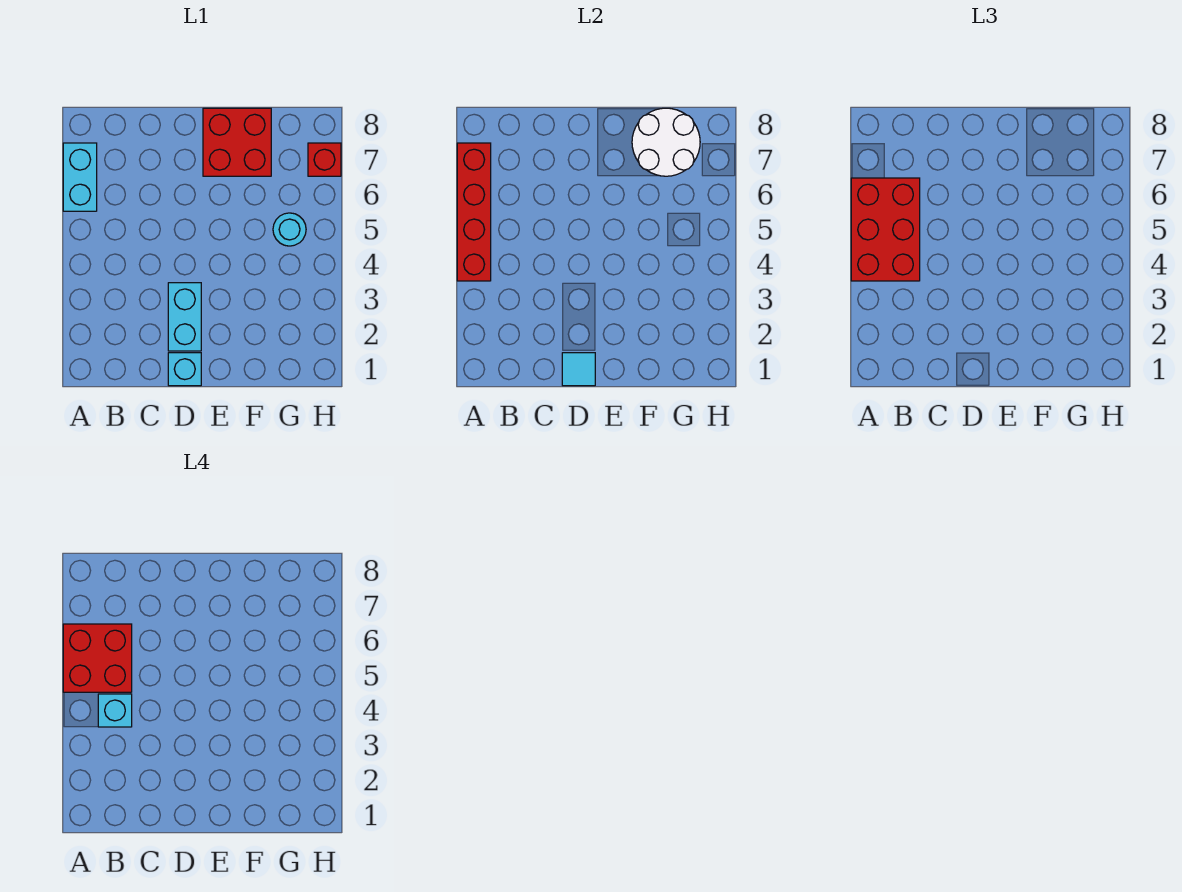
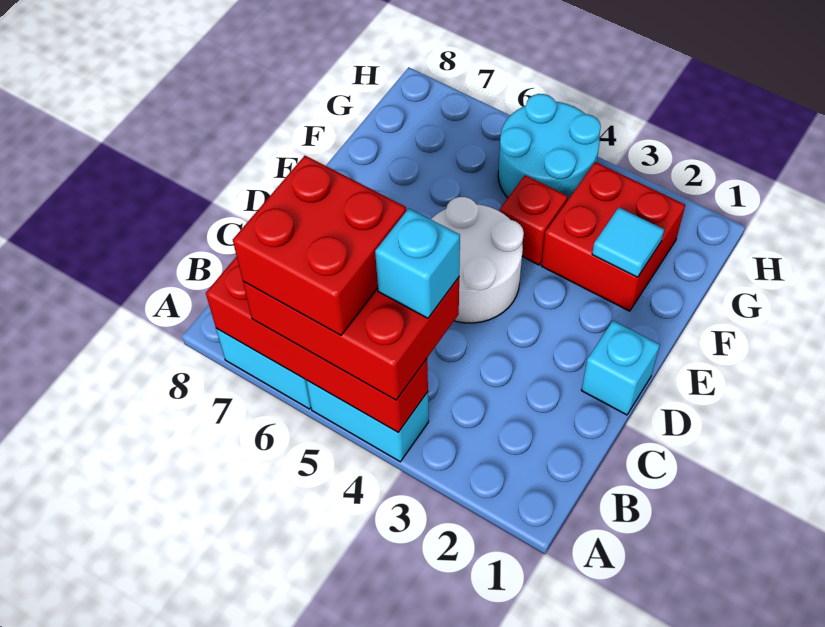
cyan tile D1 level 2 -> cyan tile F2 level 2
cyan brick D2:D3 level 1 -> cyan brick A4:A5 level 1
red brick E7:F8 level 1 -> red brick F2:G3 level 1
white round brick F7:G8 level 2 -> white round brick D4:E5 level 1
cyan round brick G5 level 1 -> cyan round brick G4:H5 level 1
red brick H7 level 1 -> red brick F4 level 1

